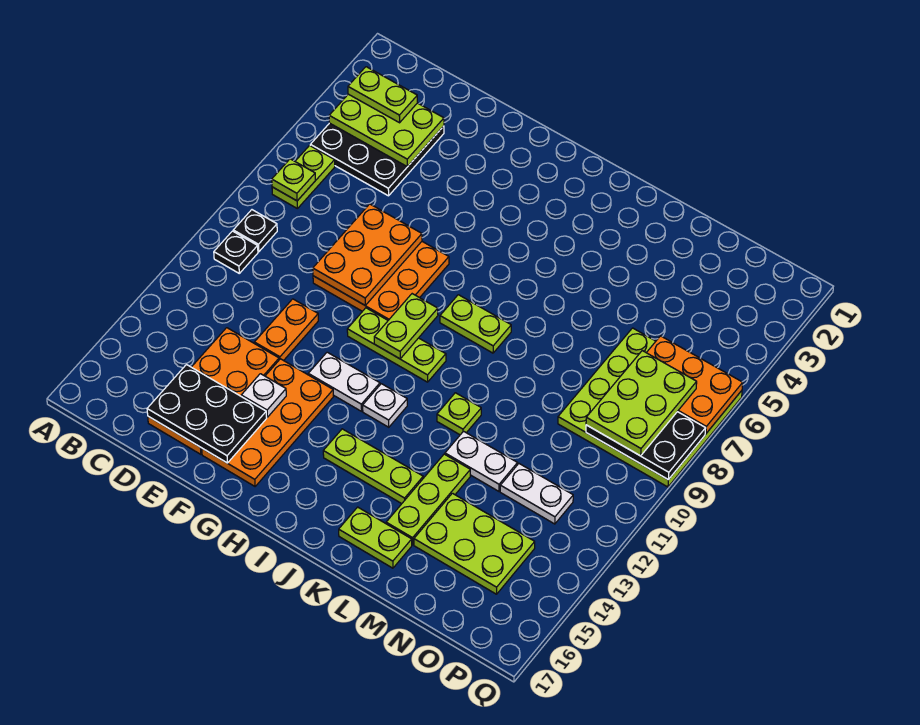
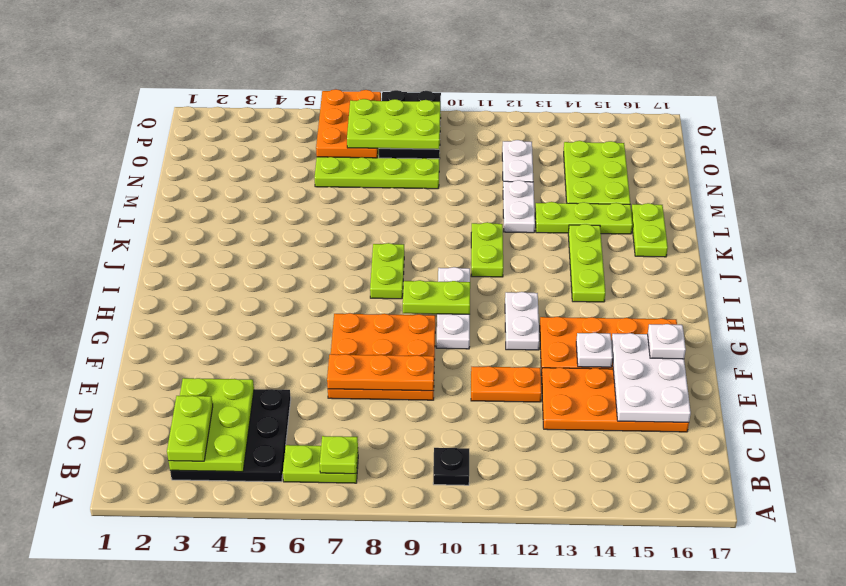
black plate B9 level 1 -> none
black plate D15:F16 level 2 -> white plate D15:F16 level 2
orange plate E7:F9 level 2 -> orange plate E7:E9 level 2
lime plate G10:I10 level 1 -> white plate G10:I10 level 1
white plate I12 level 1 -> white plate F16 level 3
lime plate K11 level 1 -> lime plate J11:K11 level 1

